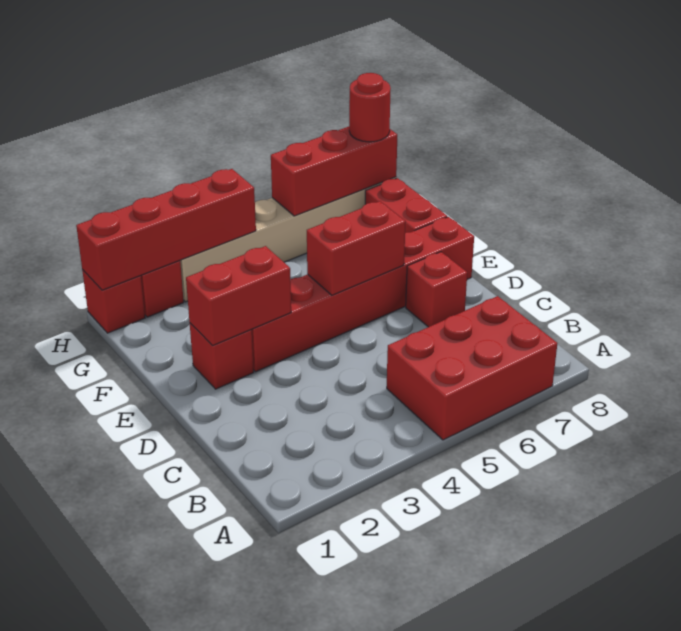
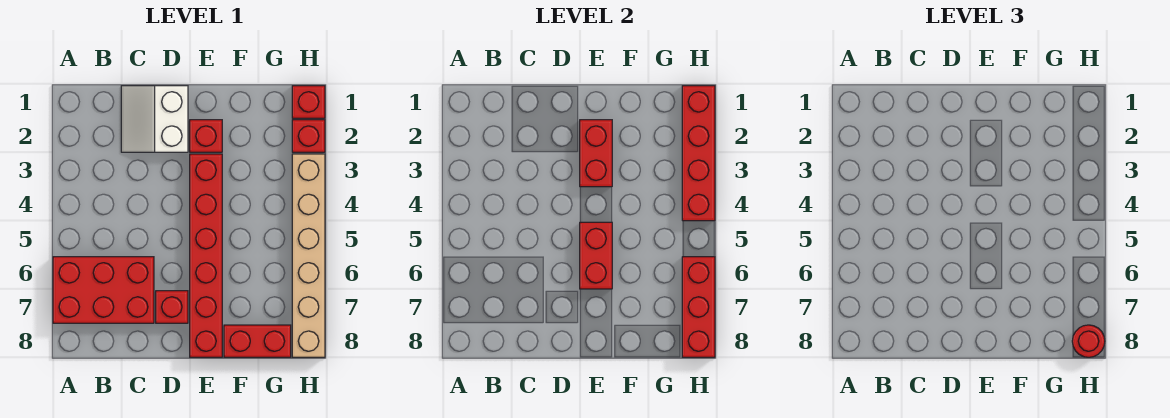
red brick A5:B7 level 1 -> red brick A6:C7 level 1
none -> white slope C1:D2 level 1 top D

